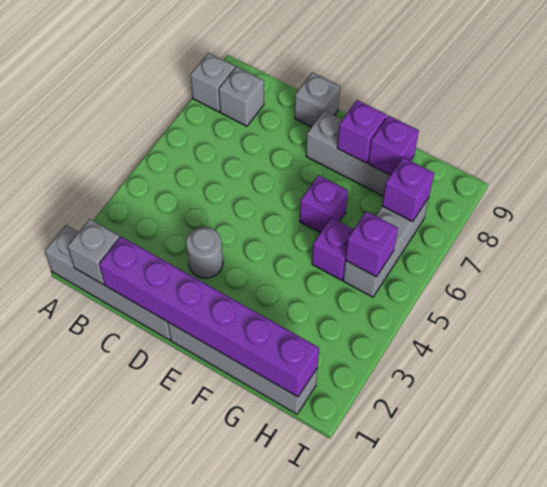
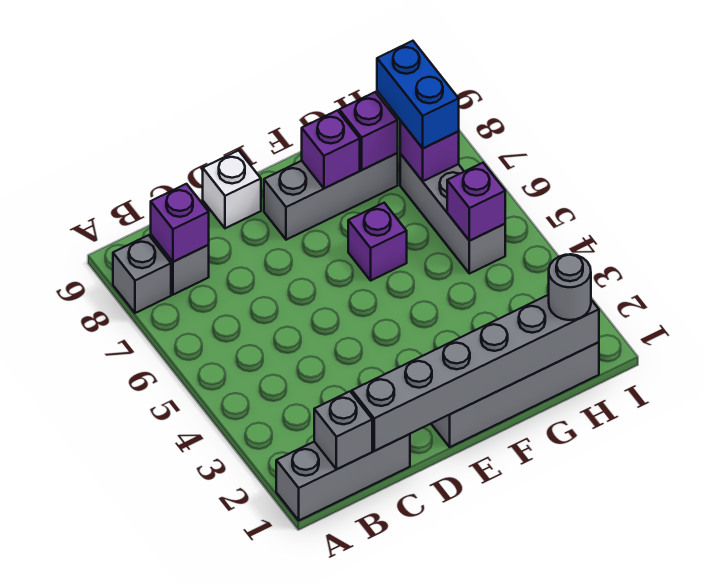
grey brick A1:D1 level 1 -> grey brick A1:C1 level 1
purple brick C1:H1 level 2 -> grey brick C1:H1 level 2
grey round brick D3 level 1 -> grey round brick H1 level 3
grey brick D9 level 1 -> white brick D9 level 1
purple brick G5 level 1 -> purple brick B8 level 2
none -> blue brick H7:H8 level 3

